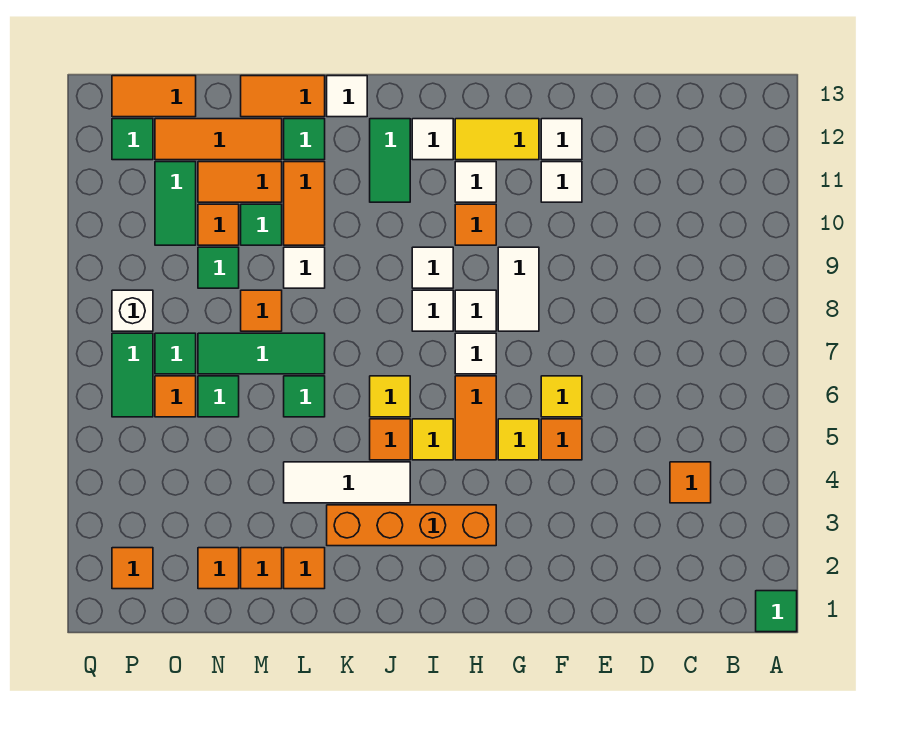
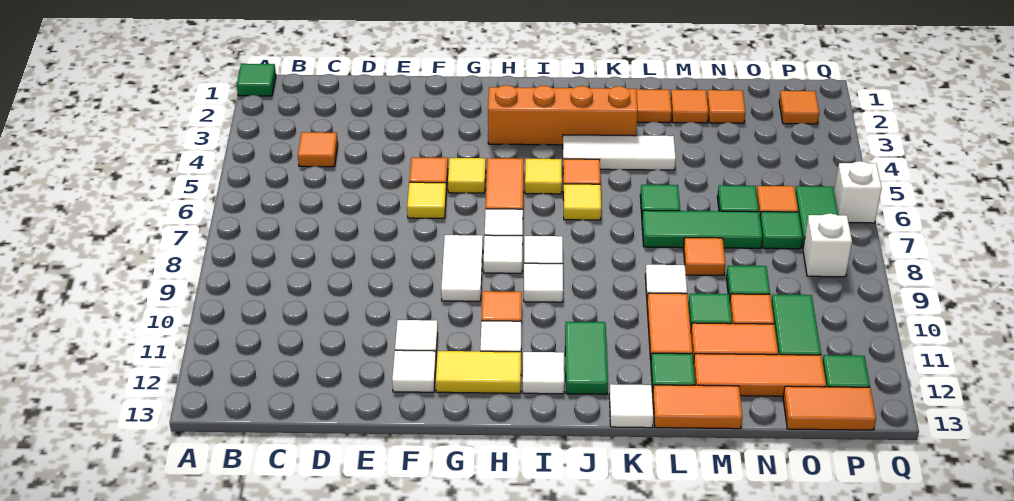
none -> white brick Q6 level 1

